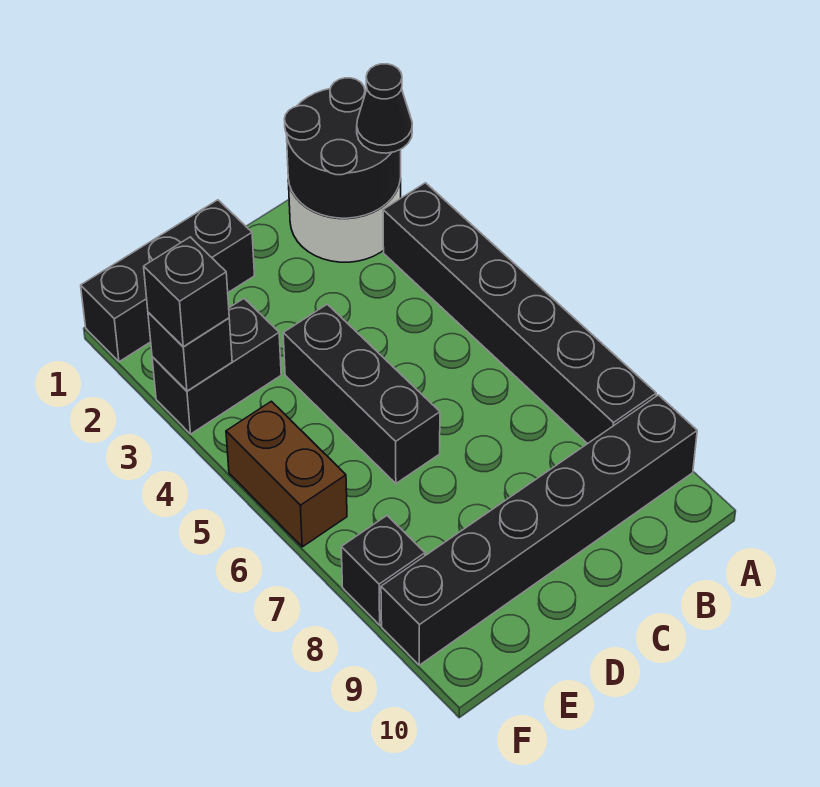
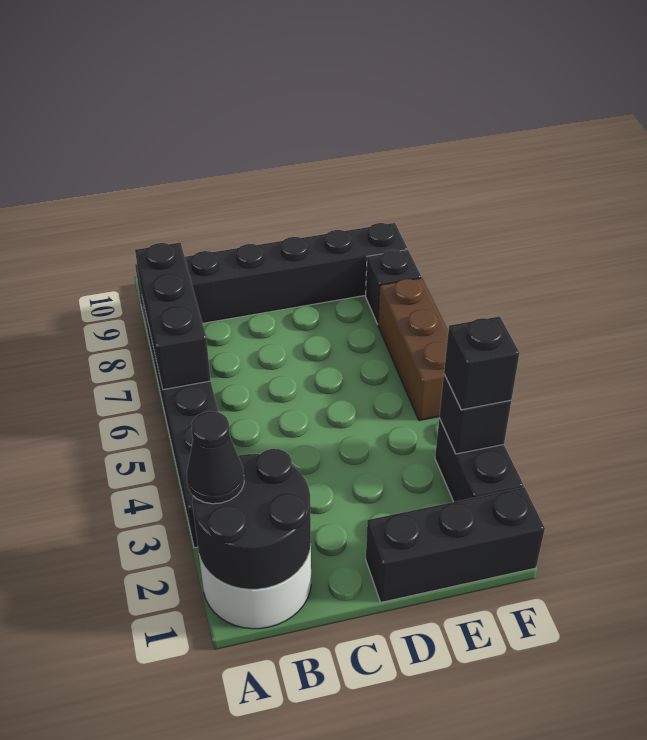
black brick D4:D6 level 1 -> black brick A6:A8 level 2
black brick E3:F3 level 1 -> black brick F2:F3 level 1
brown brick F5:F6 level 1 -> brown brick F5:F7 level 1

